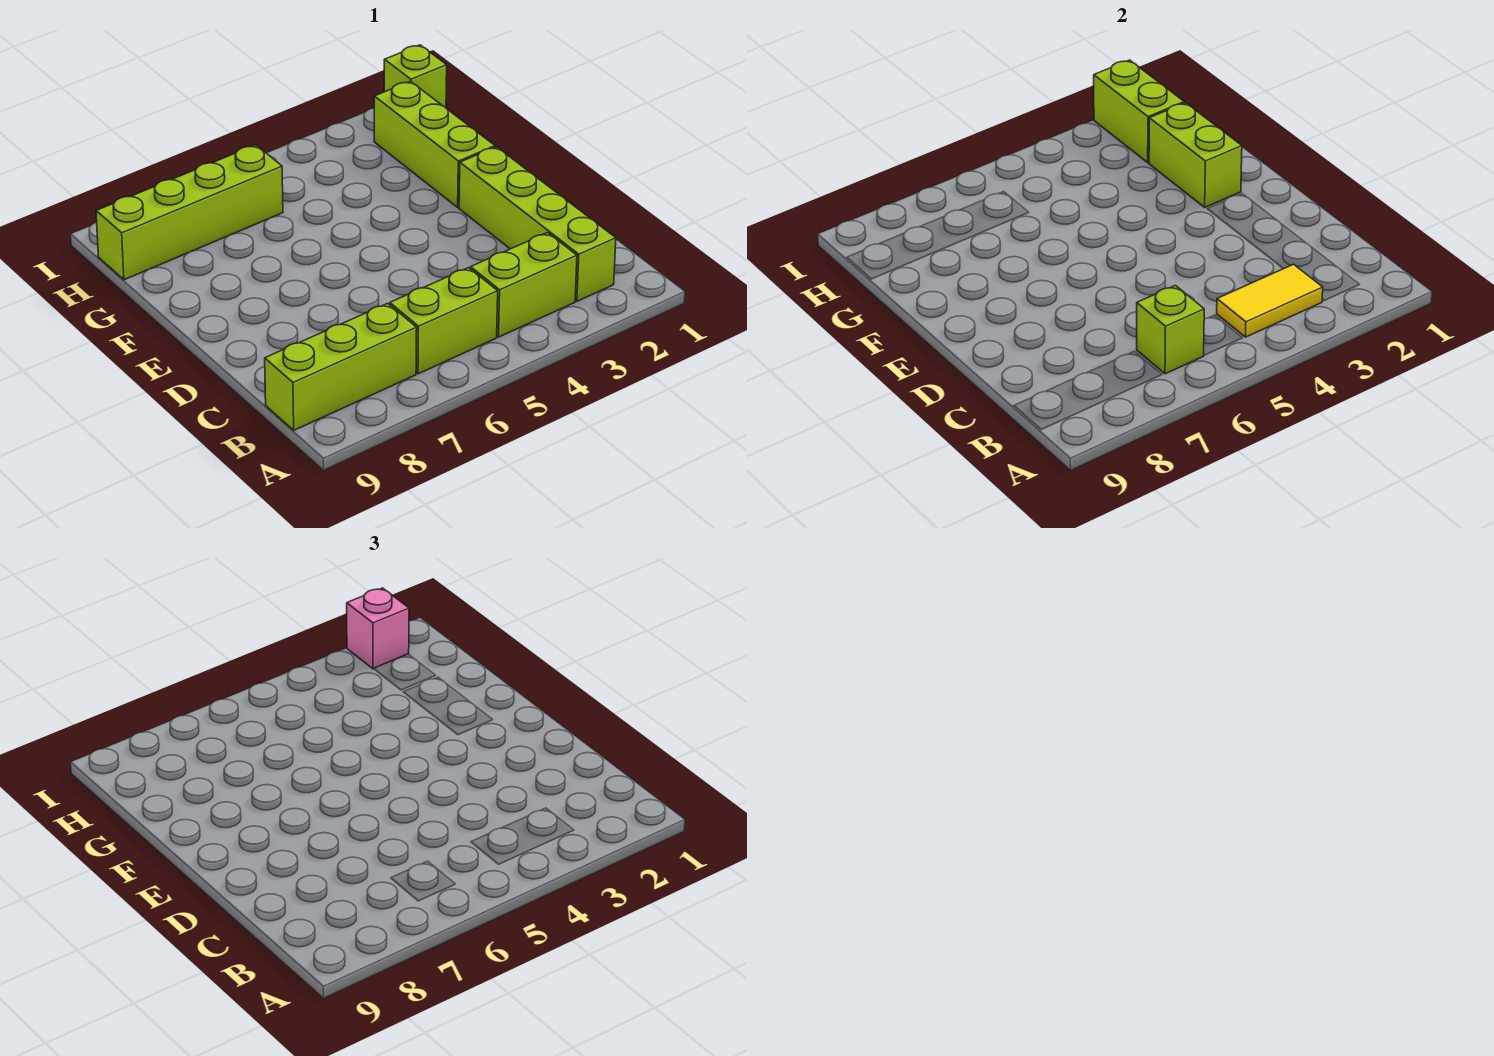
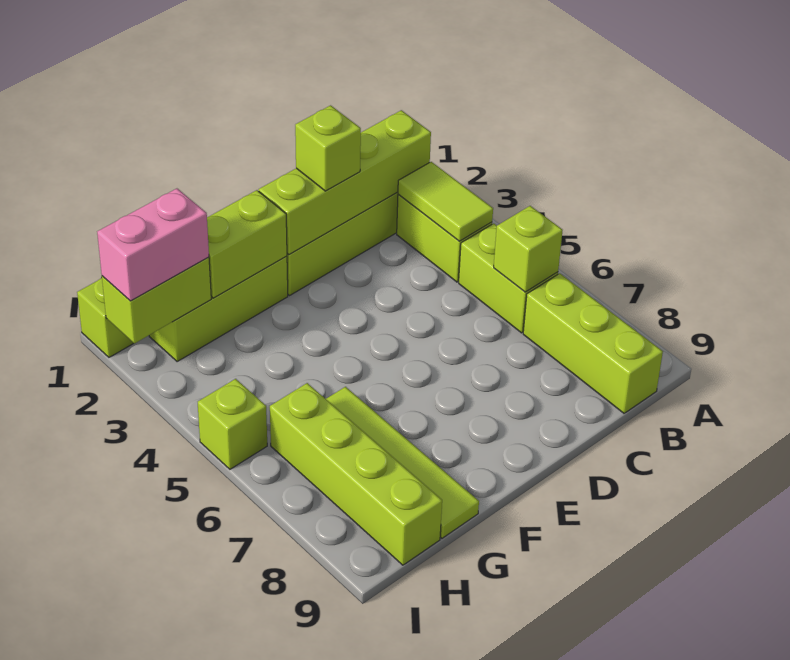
none -> lime brick B2:E2 level 2
yellow tile B3:B4 level 2 -> lime tile B3:B4 level 2
none -> lime brick D2 level 3
none -> lime tile G6:G9 level 1
pink brick I2 level 3 -> pink brick H2:I2 level 3
none -> lime brick I5 level 1

